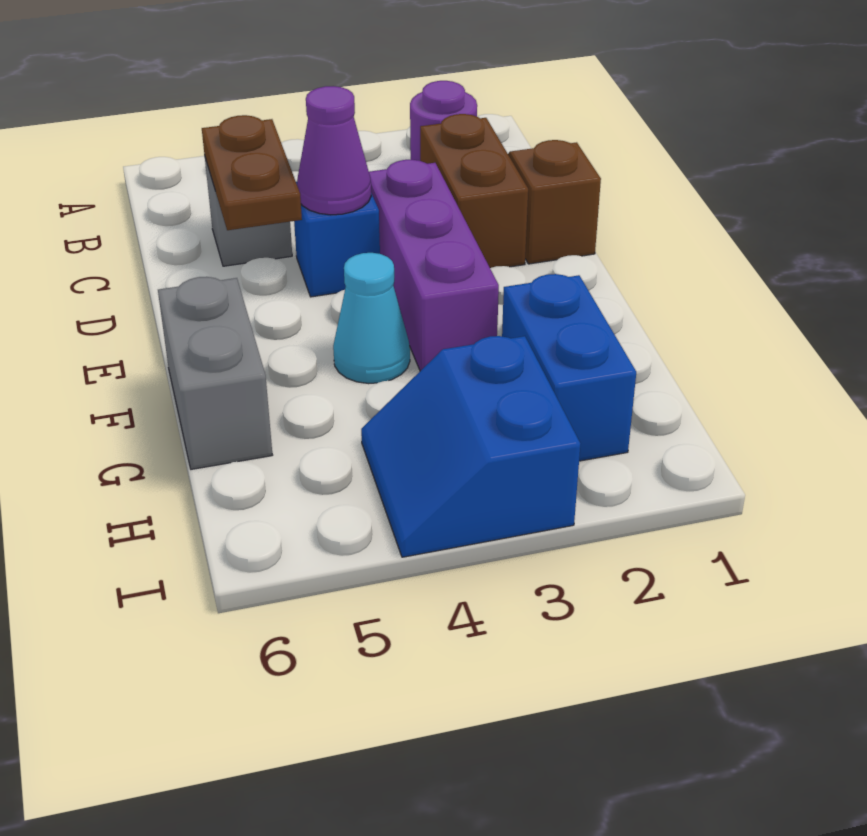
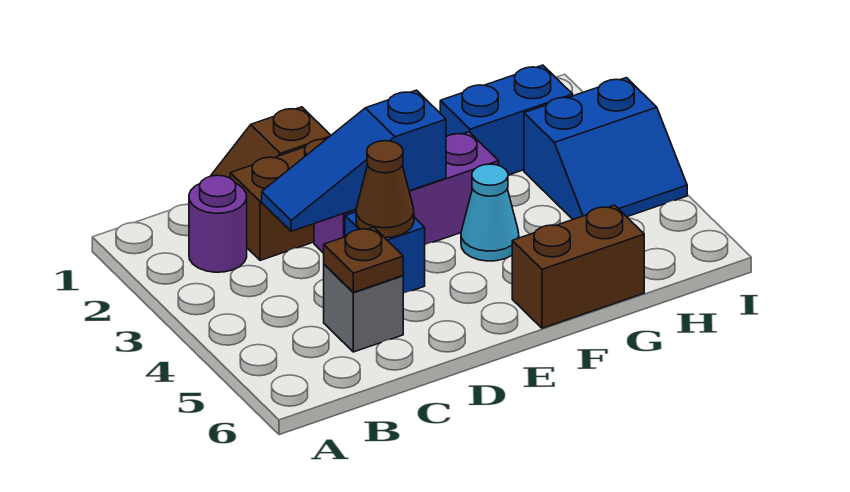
none -> blue slope C3:E3 level 2 top E
brown plate C5:D5 level 2 -> brown plate C5 level 2
purple cone D4 level 2 -> brown cone D4 level 2
grey brick F6:G6 level 1 -> brown brick F6:G6 level 1

